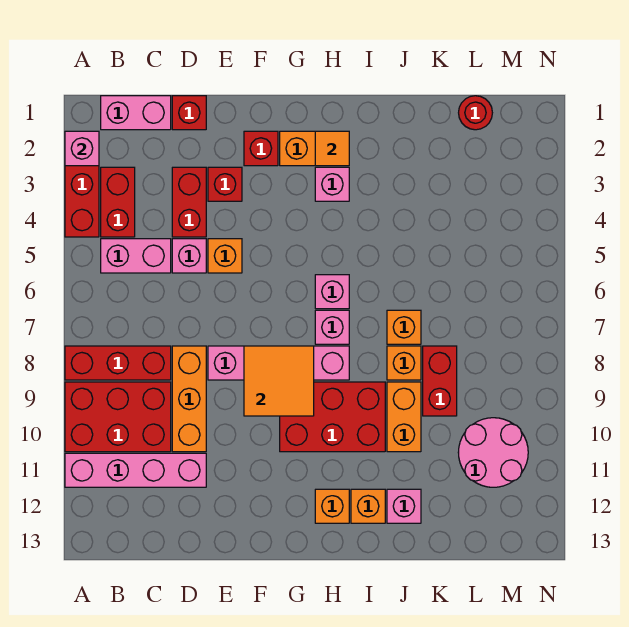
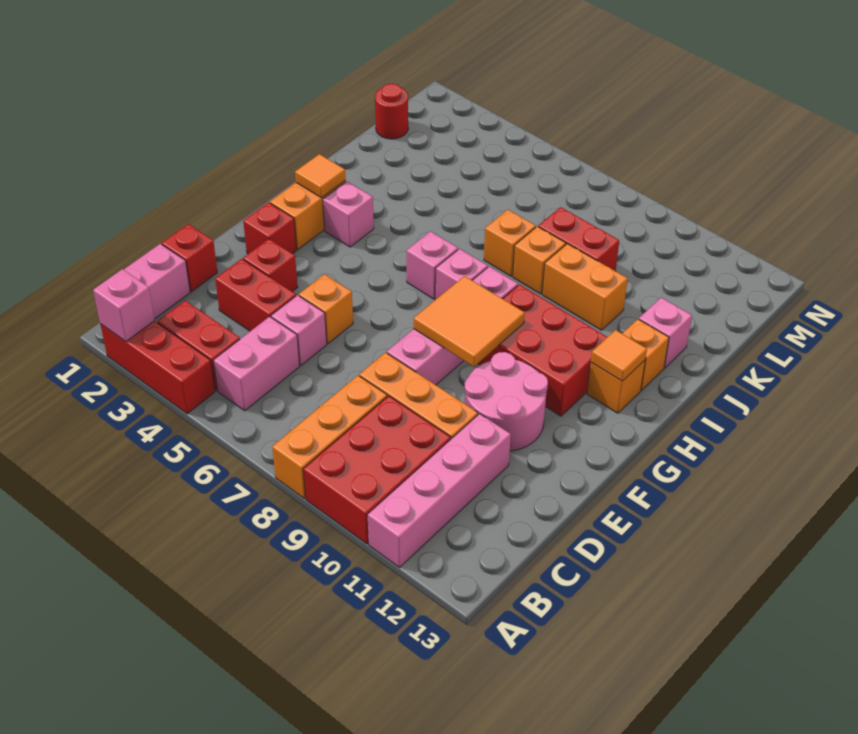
red brick A8:C8 level 1 -> orange brick A8:C8 level 1
red brick G9:I10 level 1 -> red brick G9:H11 level 1
none -> orange tile H12 level 2
pink round brick L10:M11 level 1 -> pink round brick E10:F11 level 1

